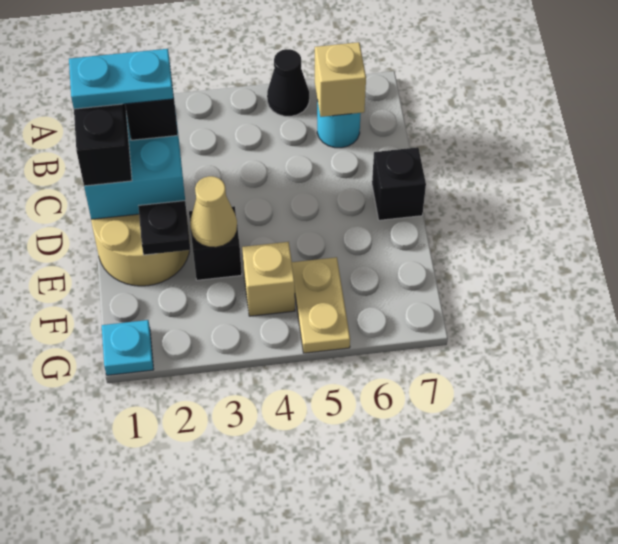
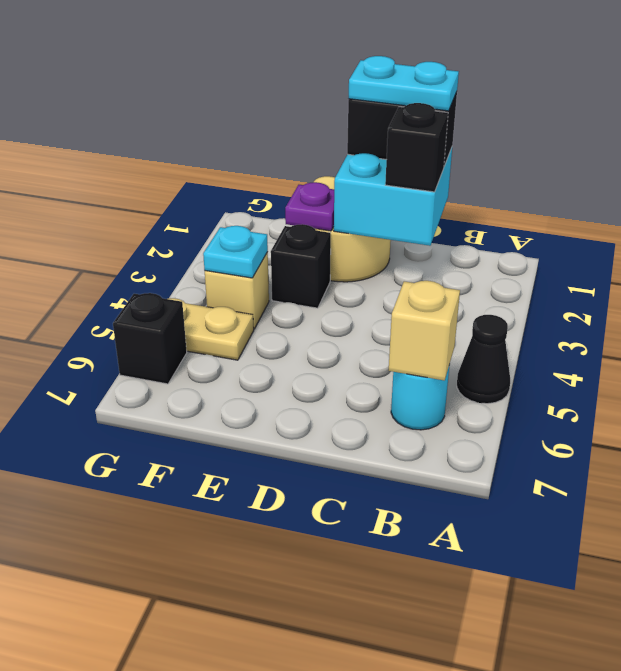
cyan plate C1:C2 level 4 -> cyan plate C1:D1 level 4
black brick D7 level 1 -> black brick G6 level 1
black plate E2 level 2 -> purple plate E2 level 2
tan cone E3 level 2 -> none
cyan plate G1 level 1 -> cyan plate F4 level 2

